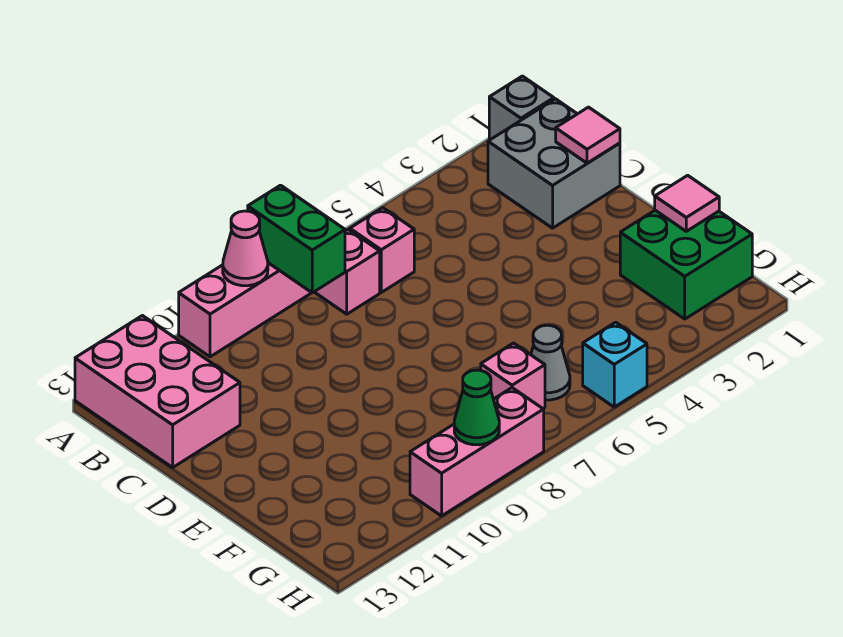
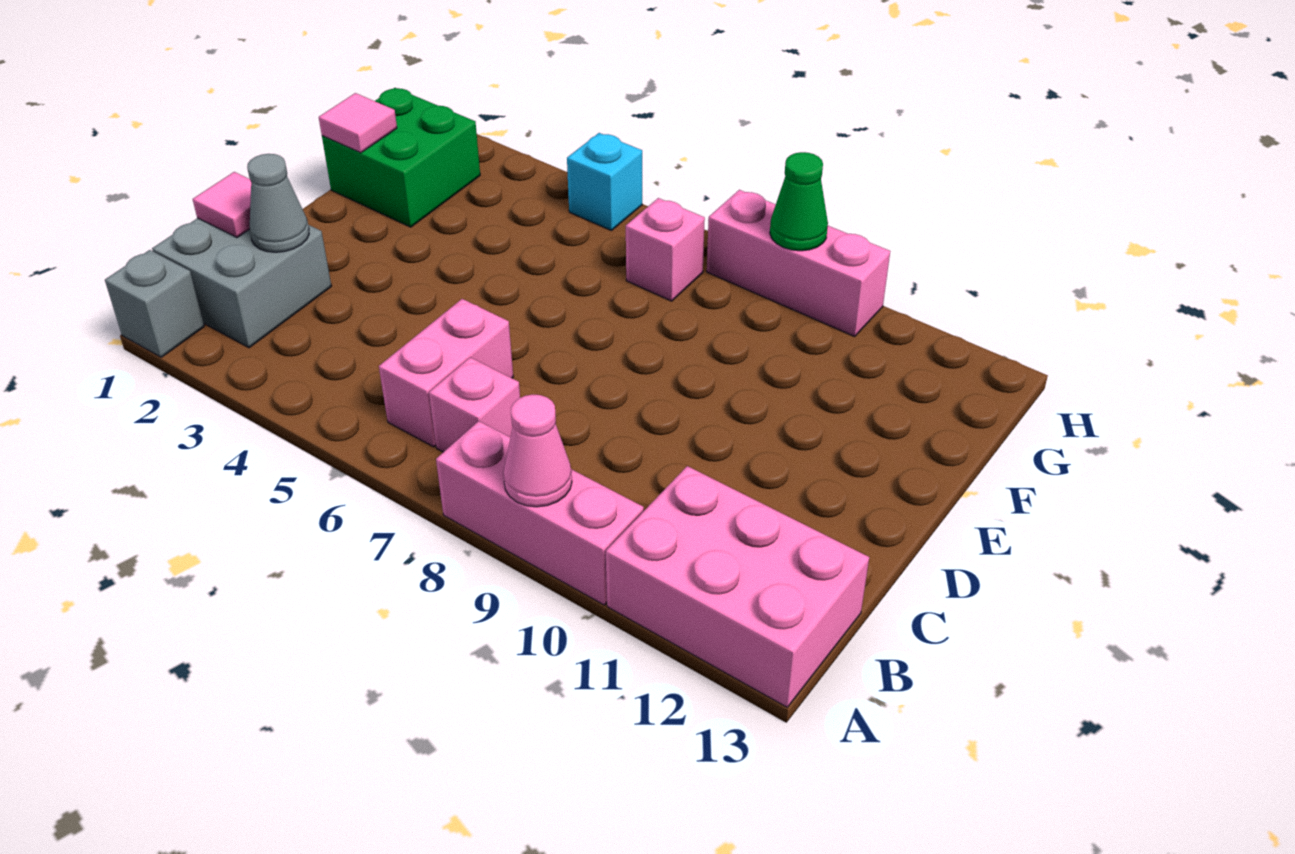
green brick A8:B8 level 2 -> none
pink brick A12:C13 level 1 -> pink brick A11:B13 level 1
pink brick B6 level 1 -> pink brick B6:C6 level 1
grey cone G6 level 1 -> grey cone C2 level 2

